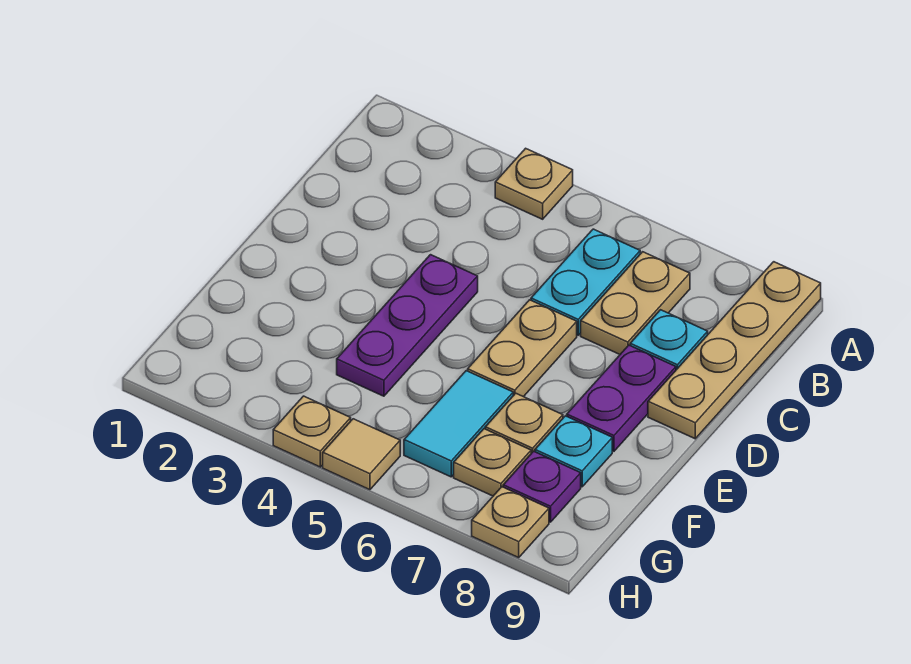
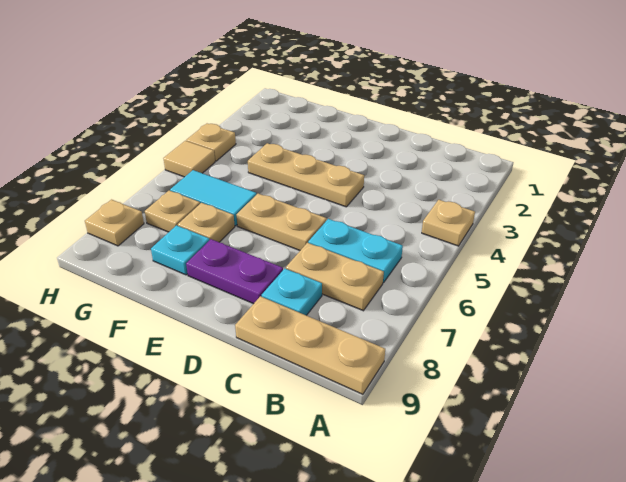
tan plate A9:D9 level 1 -> tan plate A9:C9 level 1
purple plate D4:F4 level 1 -> tan plate D4:F4 level 1
purple plate G8 level 1 -> none

